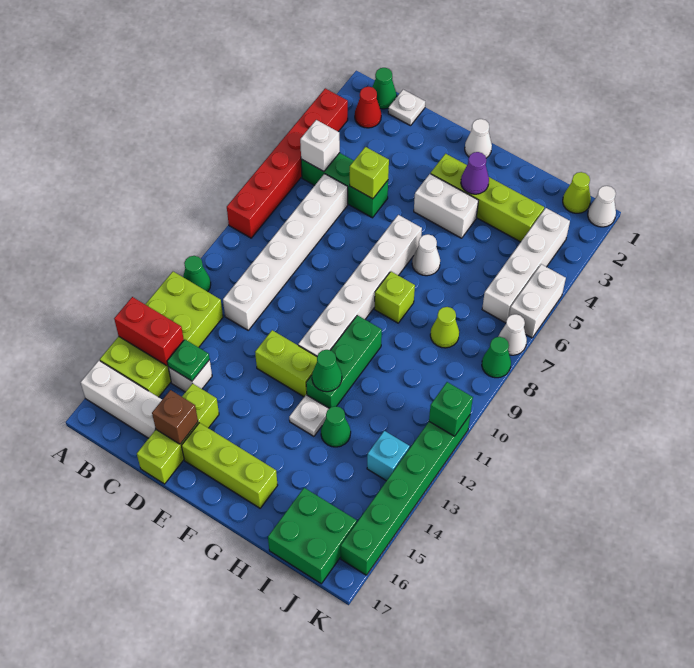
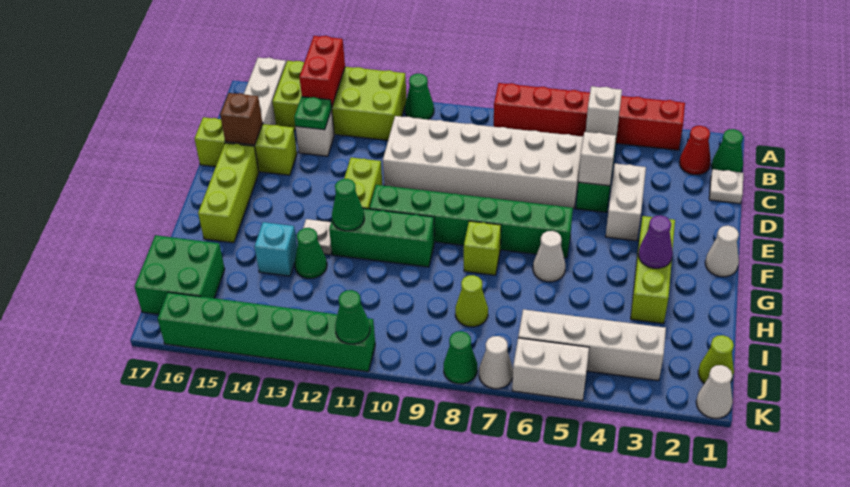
white brick C6:C11 level 1 -> white brick C6:D11 level 1
lime brick D5 level 2 -> white brick D5 level 2
lime brick F3:I3 level 1 -> lime brick F3:H3 level 1
white brick F4:G4 level 1 -> white brick D4:E4 level 1
white brick F6:F11 level 1 -> green brick F6:F11 level 1
cyan brick J13 level 1 -> cyan brick H14 level 1
green brick K11 level 2 -> green cone K11 level 2

